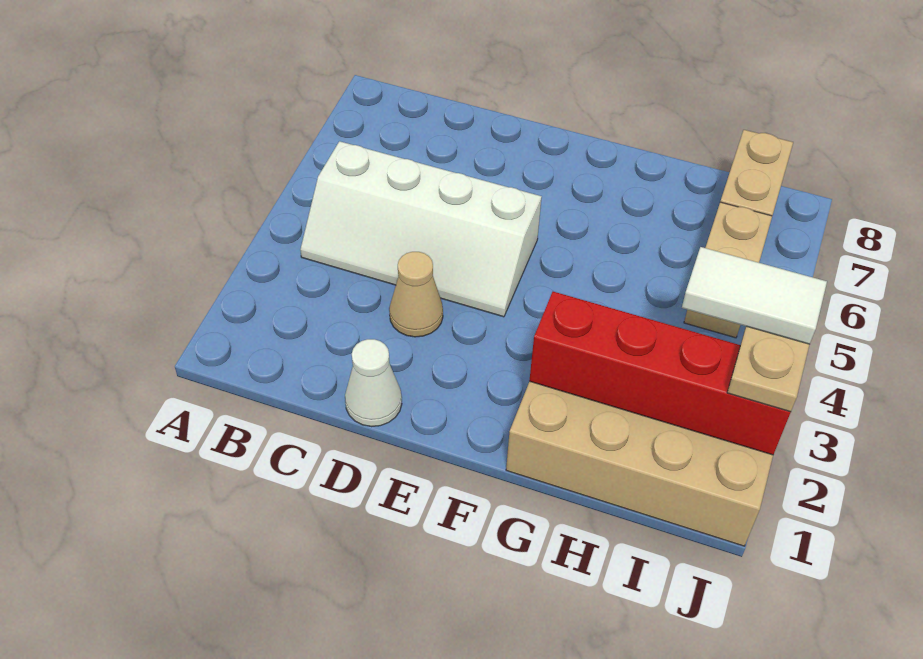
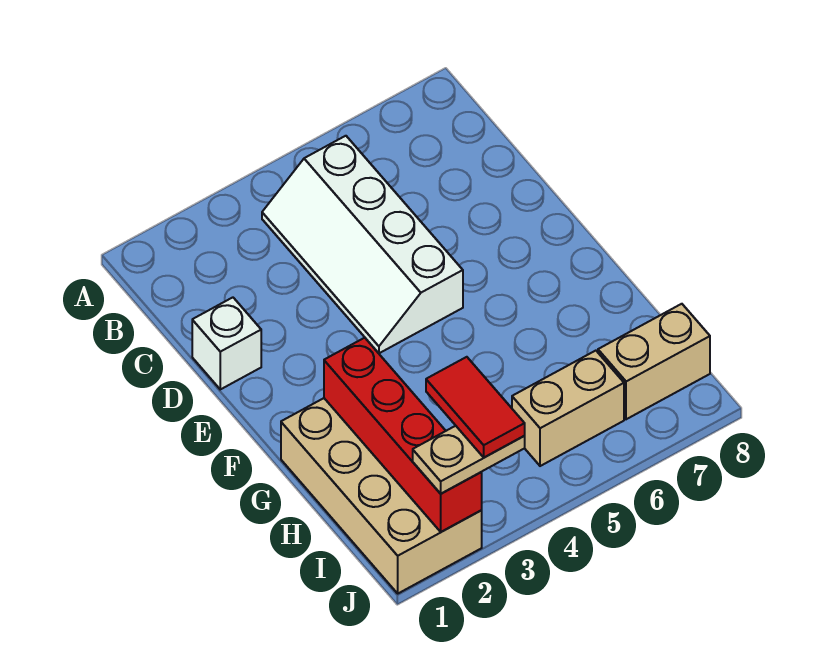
white cone D1 level 1 -> white brick D1 level 1
tan cone D3 level 1 -> none
white tile I3:J3 level 4 -> red tile I3:J3 level 4

